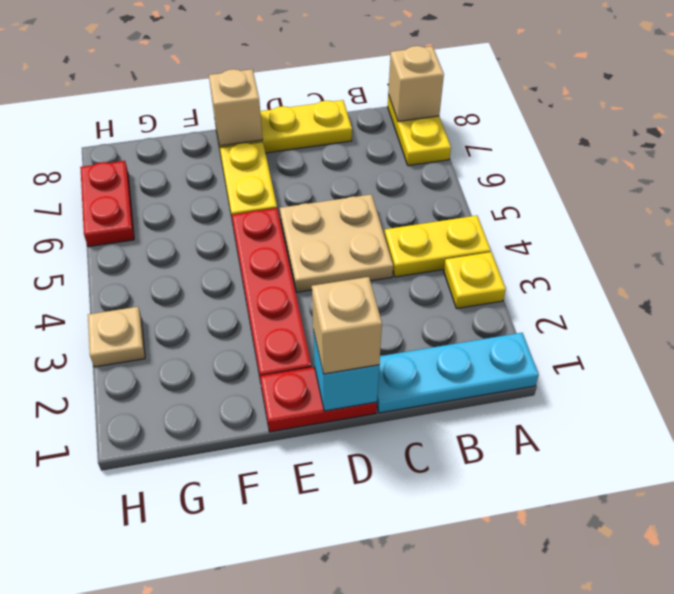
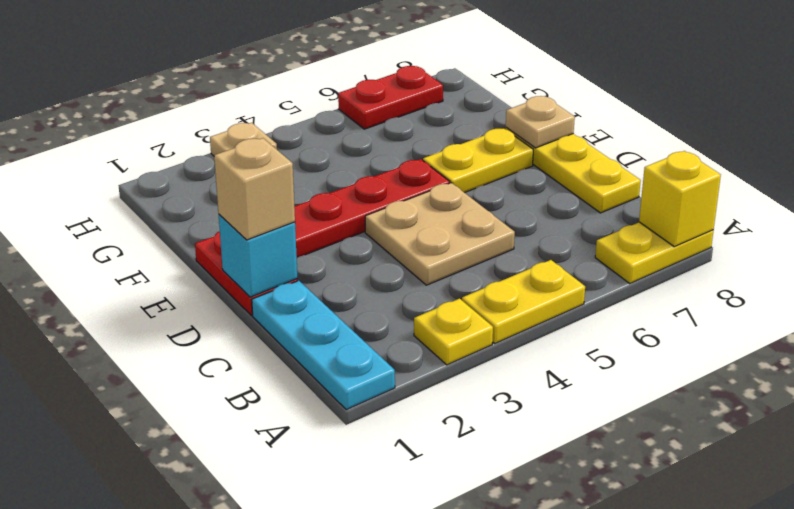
yellow plate A4:B4 level 1 -> yellow plate A4:A5 level 1
tan brick A8 level 2 -> yellow brick A8 level 2
tan brick E8 level 2 -> tan plate E8 level 2

